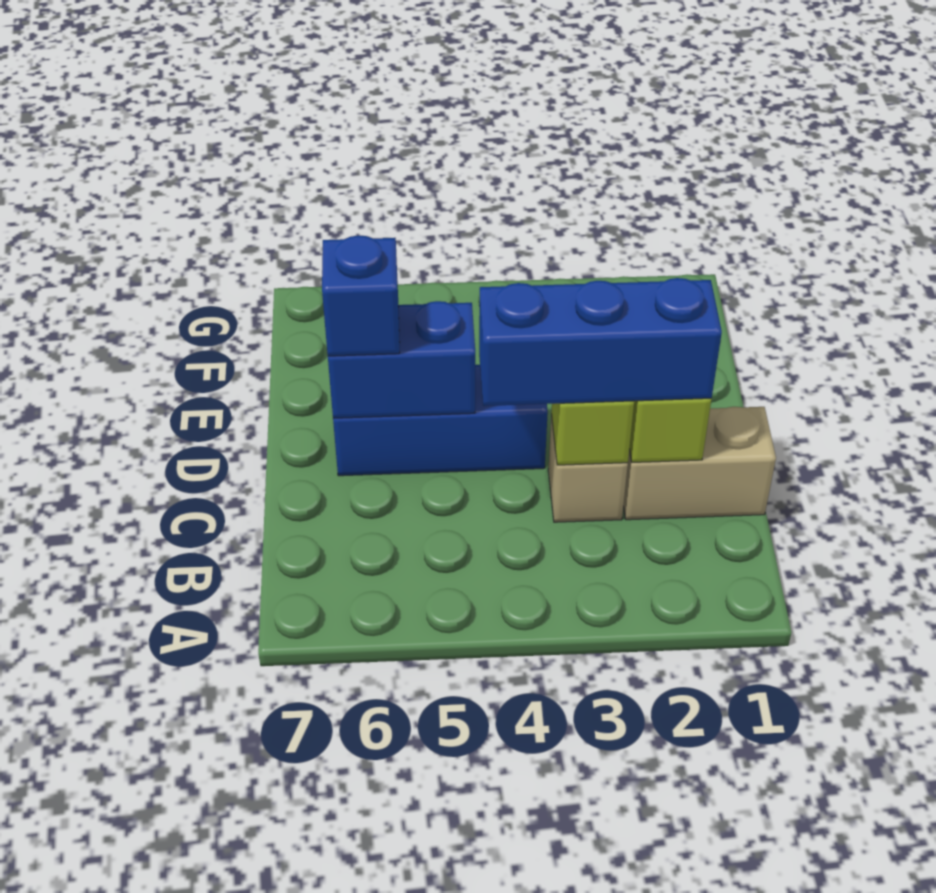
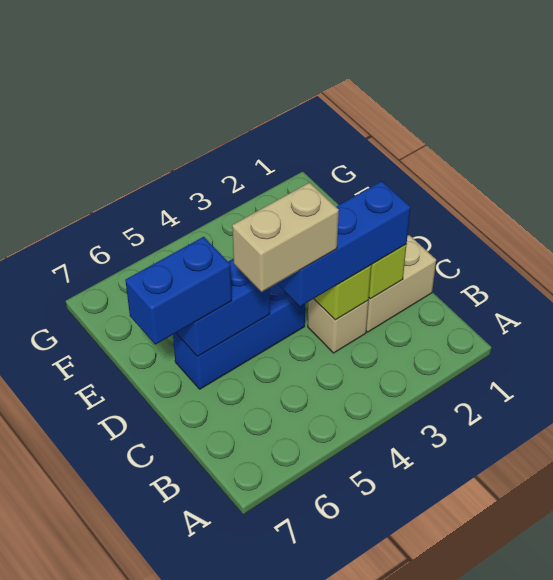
none -> tan brick C4:C5 level 4
blue brick D6 level 3 -> blue brick D6:D7 level 3

